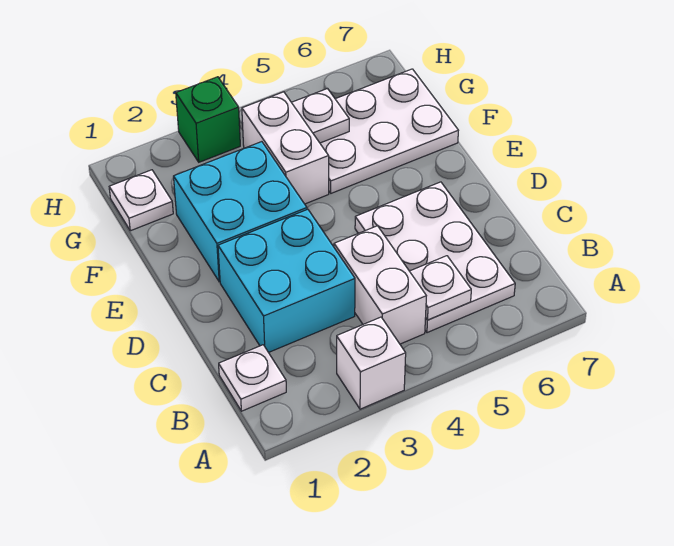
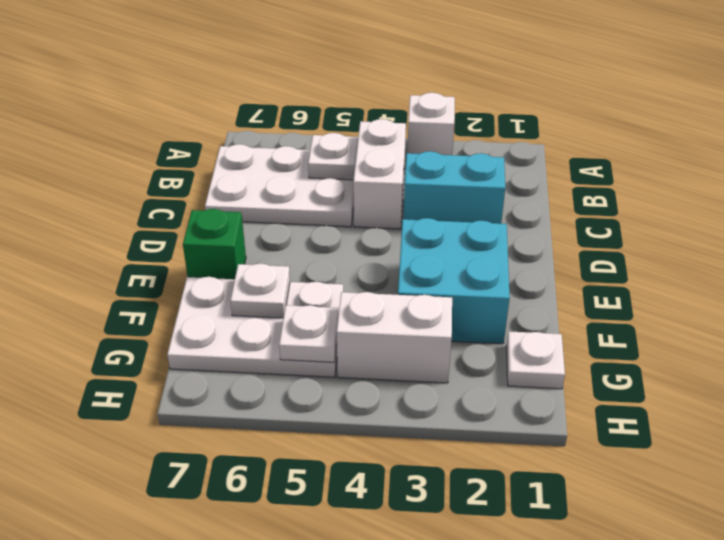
white plate B1 level 1 -> white plate F6 level 2
white plate B5:D6 level 1 -> white plate B5:C7 level 1
cyan brick C2:D3 level 1 -> cyan brick C2:C3 level 1
white brick F4:G4 level 1 -> white brick G3:G4 level 1
green brick H3 level 1 -> green brick E7 level 1

